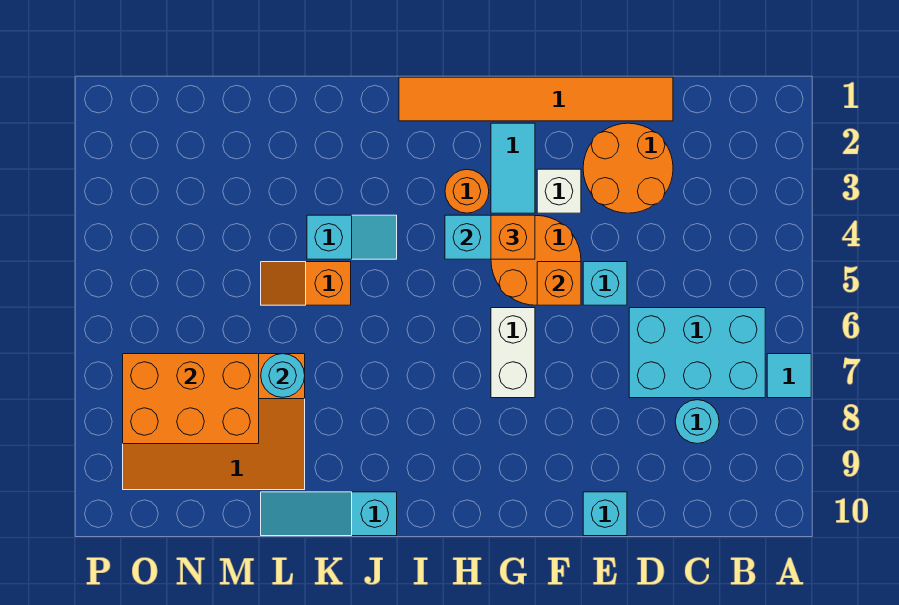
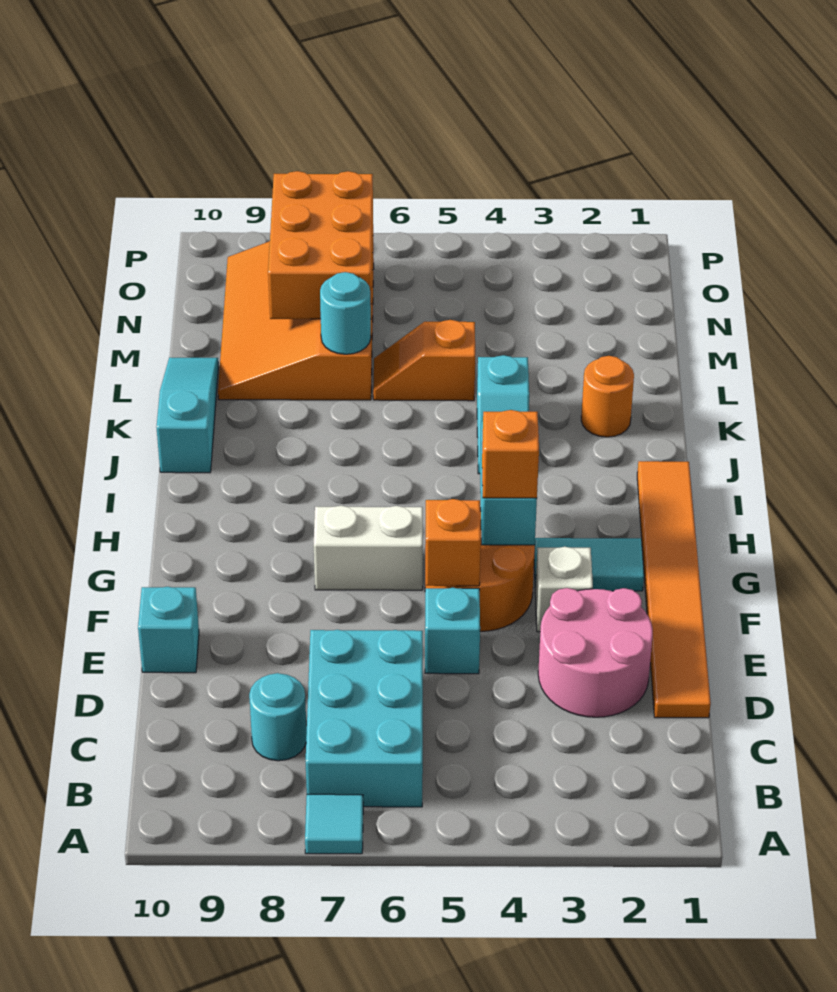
orange round brick D2:E3 level 1 -> pink round brick D2:E3 level 1
orange round brick H3 level 1 -> orange round brick K2 level 1
orange slope K5:L5 level 1 top K -> orange slope L5:L6 level 1 top 5

